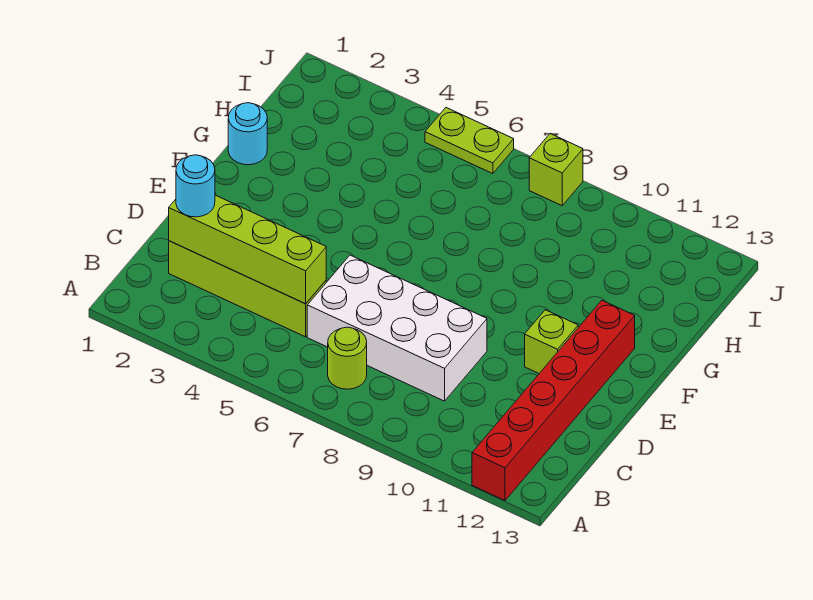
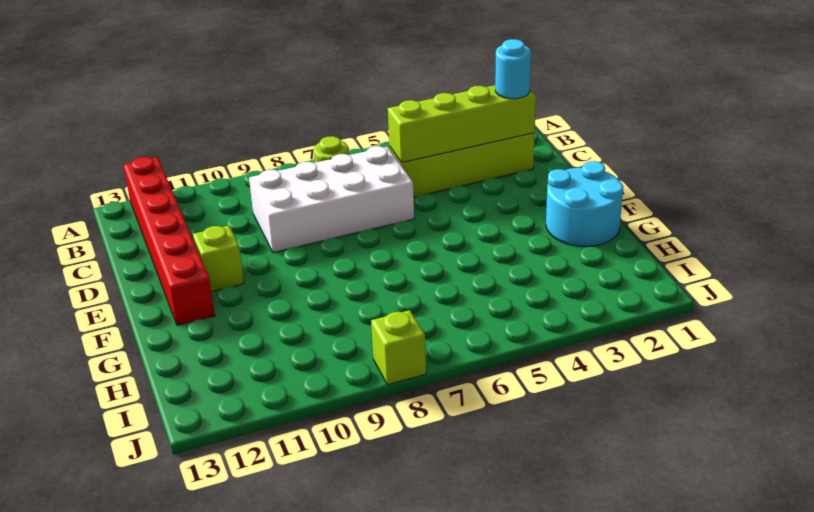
cyan round brick G1 level 1 -> cyan round brick F1:G2 level 1
lime plate J5:J6 level 1 -> none

